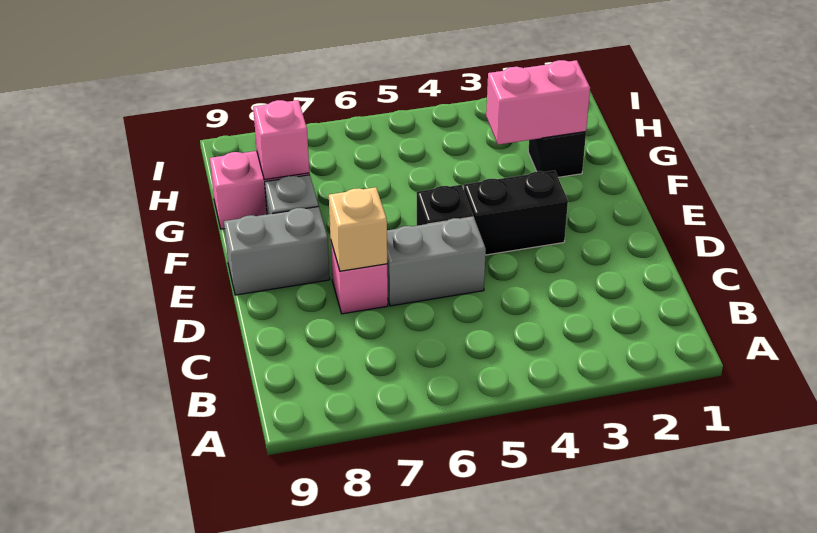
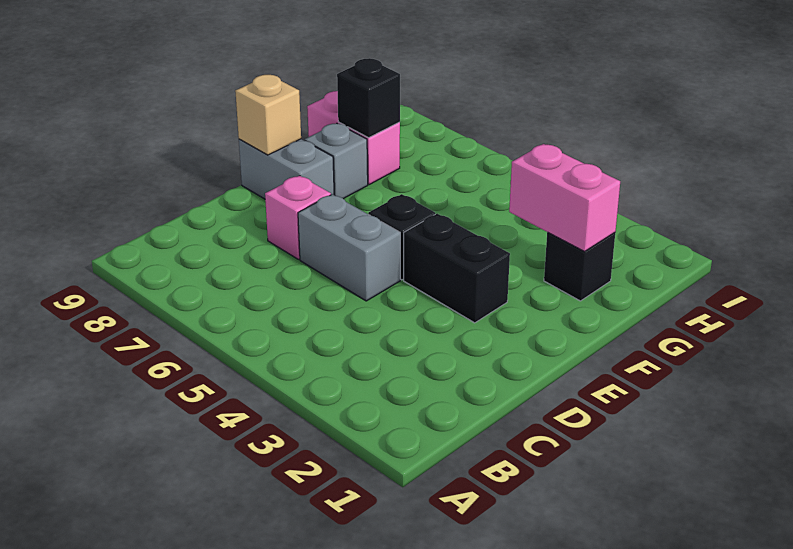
tan brick D7 level 2 -> tan brick E9 level 2
pink brick G8 level 2 -> black brick G8 level 2

